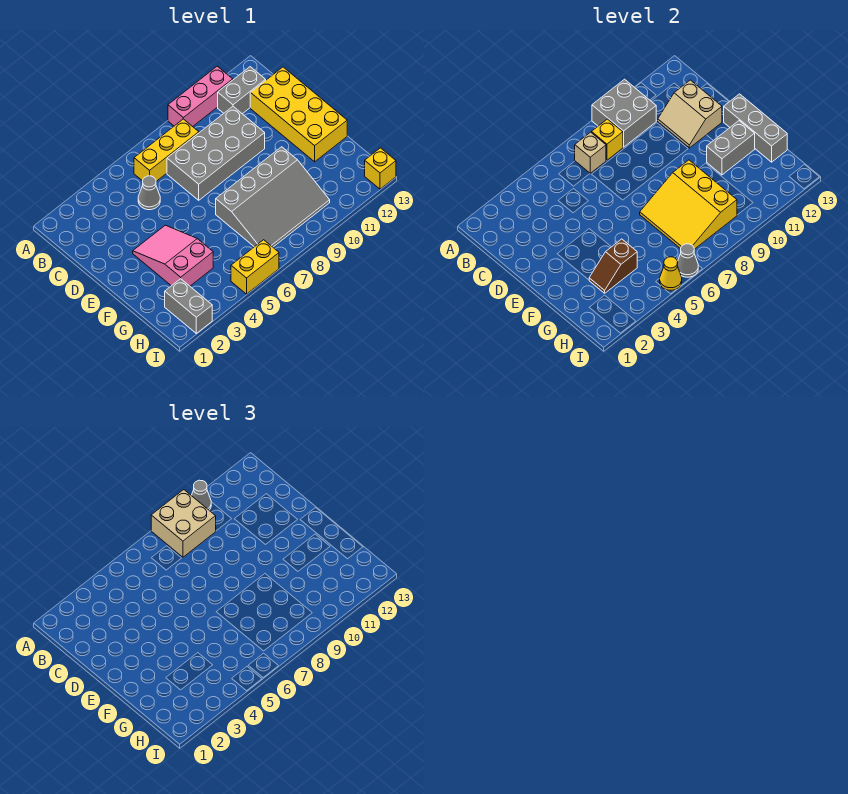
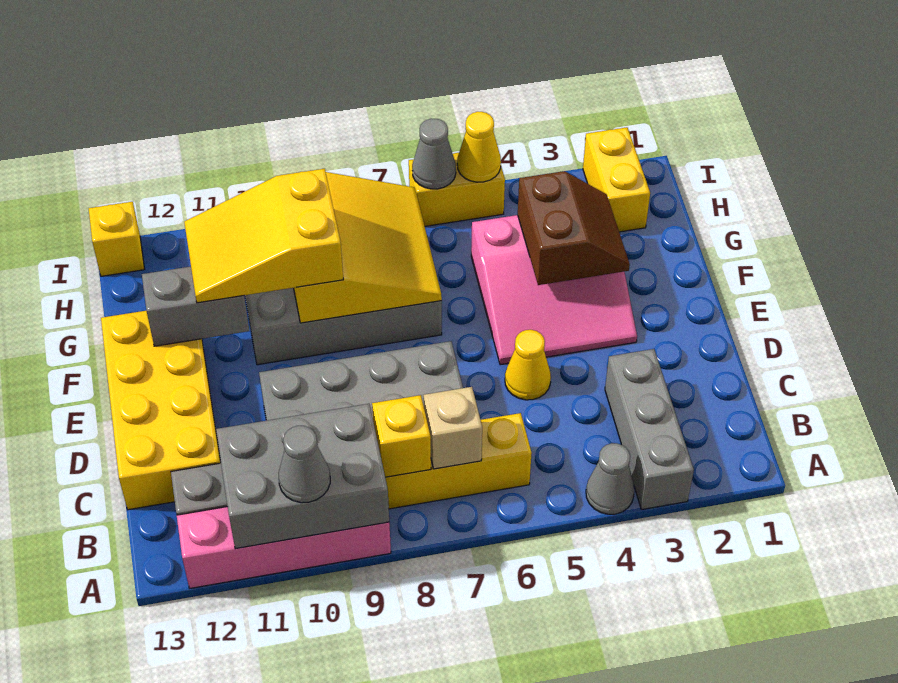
tan brick A8:B9 level 3 -> none
pink brick A9:A11 level 1 -> pink brick A9:A12 level 1
grey brick A9:B10 level 2 -> grey brick A9:B11 level 2
grey cone C5 level 1 -> grey cone A4 level 1
tan slope C11:D12 level 2 top 12 -> none
none -> yellow cone D5 level 1
pink slope E3:G4 level 1 top G -> pink slope E3:G5 level 1 top G
grey brick E13:G13 level 2 -> grey brick A3:C3 level 1
none -> yellow slope F9:G11 level 3 top 9
brown slope G3:G4 level 2 top 4 -> brown slope F3:G4 level 2 top 4
grey brick H2:I2 level 1 -> yellow brick H2:I2 level 1

